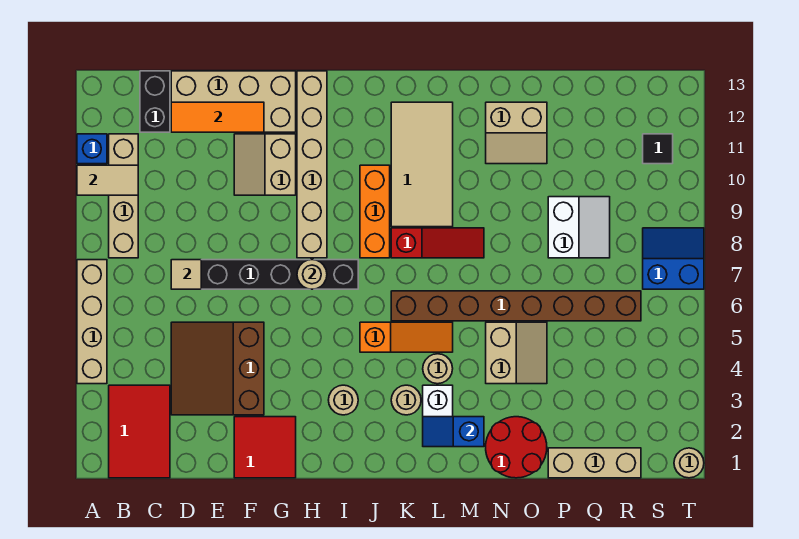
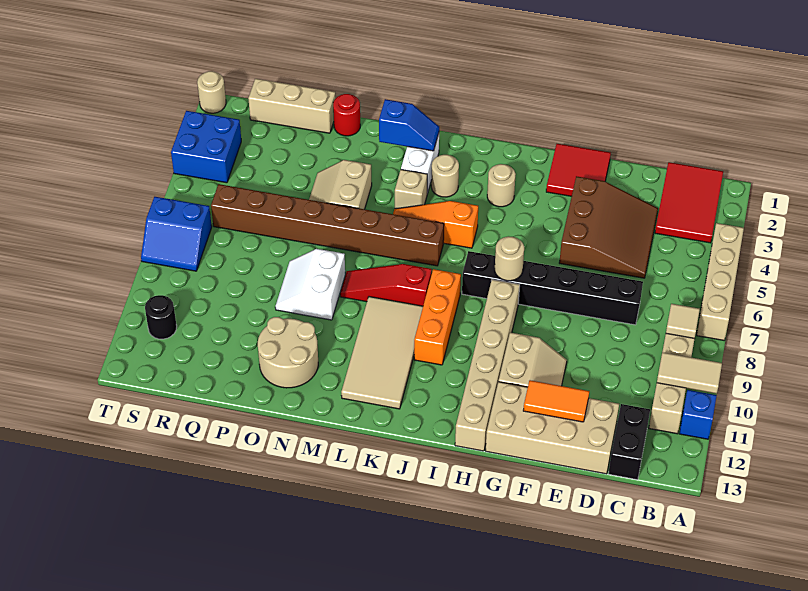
tan tile D7 level 2 -> tan tile B8 level 2
orange tile D12:F12 level 2 -> orange tile E12:F12 level 2
tan round brick L4 level 1 -> tan brick L4 level 1
red round brick N1:O2 level 1 -> red round brick O1 level 1
tan slope N11:O12 level 1 top 12 -> tan round brick N11:O12 level 1
white slope P8:Q9 level 1 top P -> white slope N8:O9 level 1 top N
none -> blue brick S3:T4 level 1
black tile S11 level 1 -> black round brick S11 level 1

